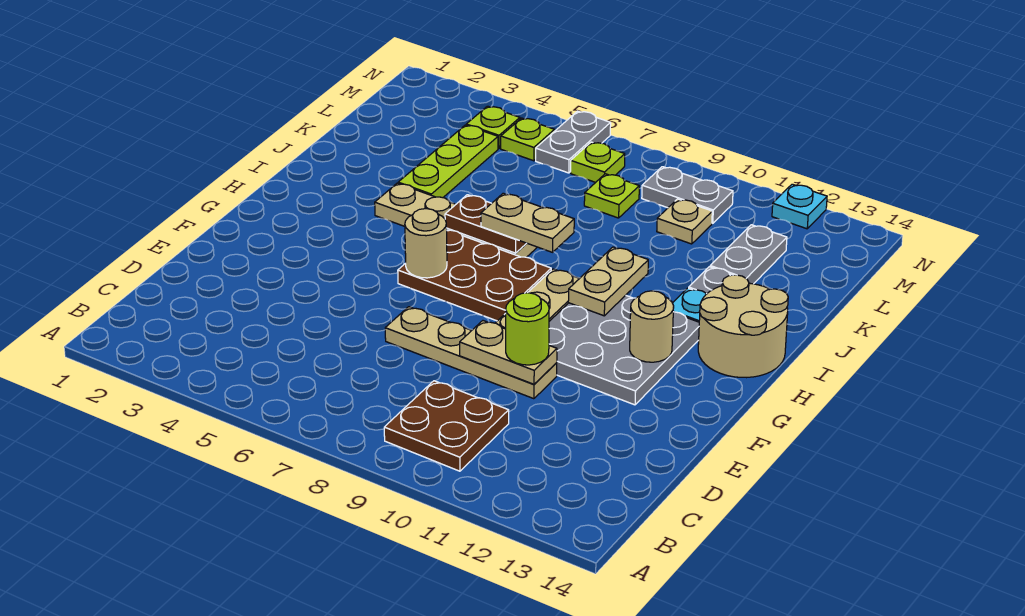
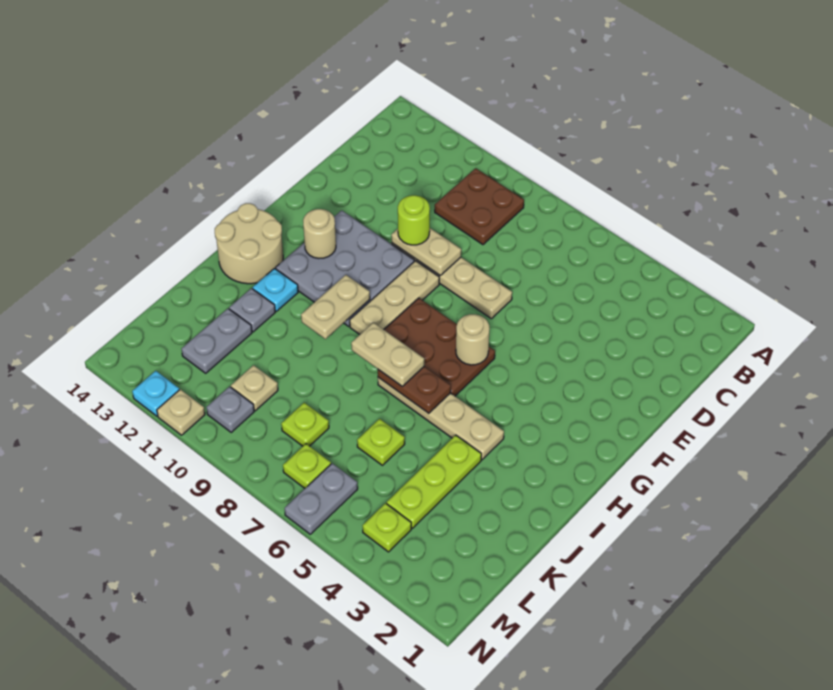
lime plate M5 level 1 -> lime plate K6 level 1
grey plate M9:M10 level 1 -> grey plate M10 level 1
none -> tan plate N11 level 1

